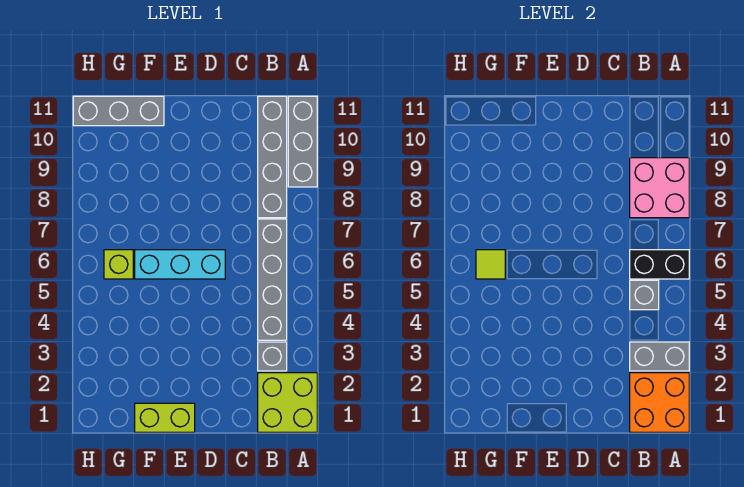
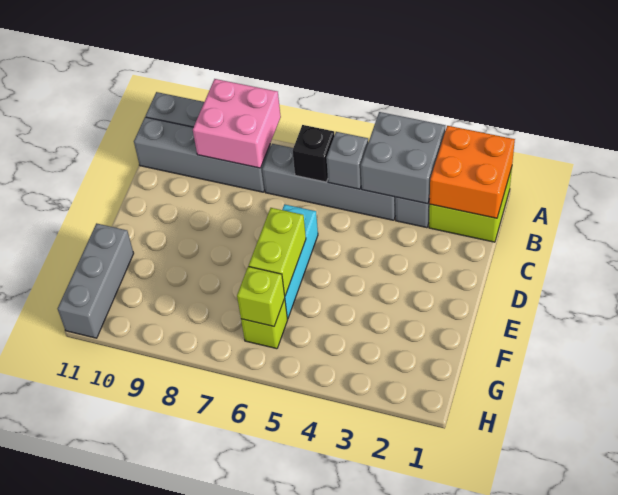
grey brick A3:B3 level 2 -> grey brick A3:B4 level 2
black brick A6:B6 level 2 -> black brick B6 level 2
lime brick E1:F1 level 1 -> lime brick E6:F6 level 2
lime tile G6 level 2 -> lime brick G6 level 2

